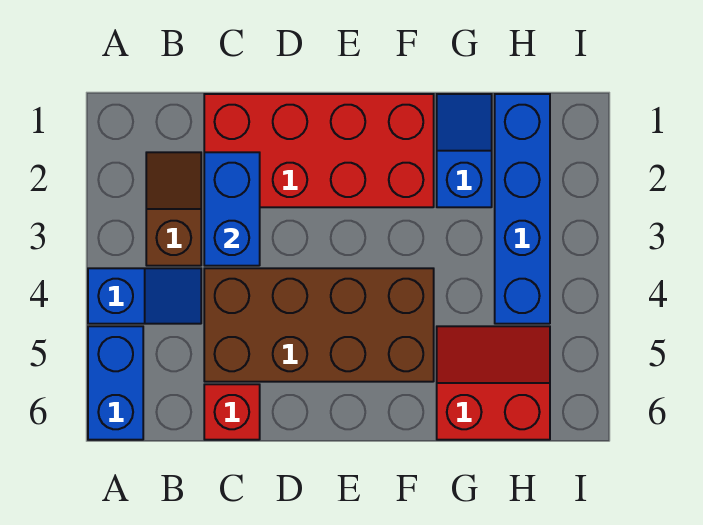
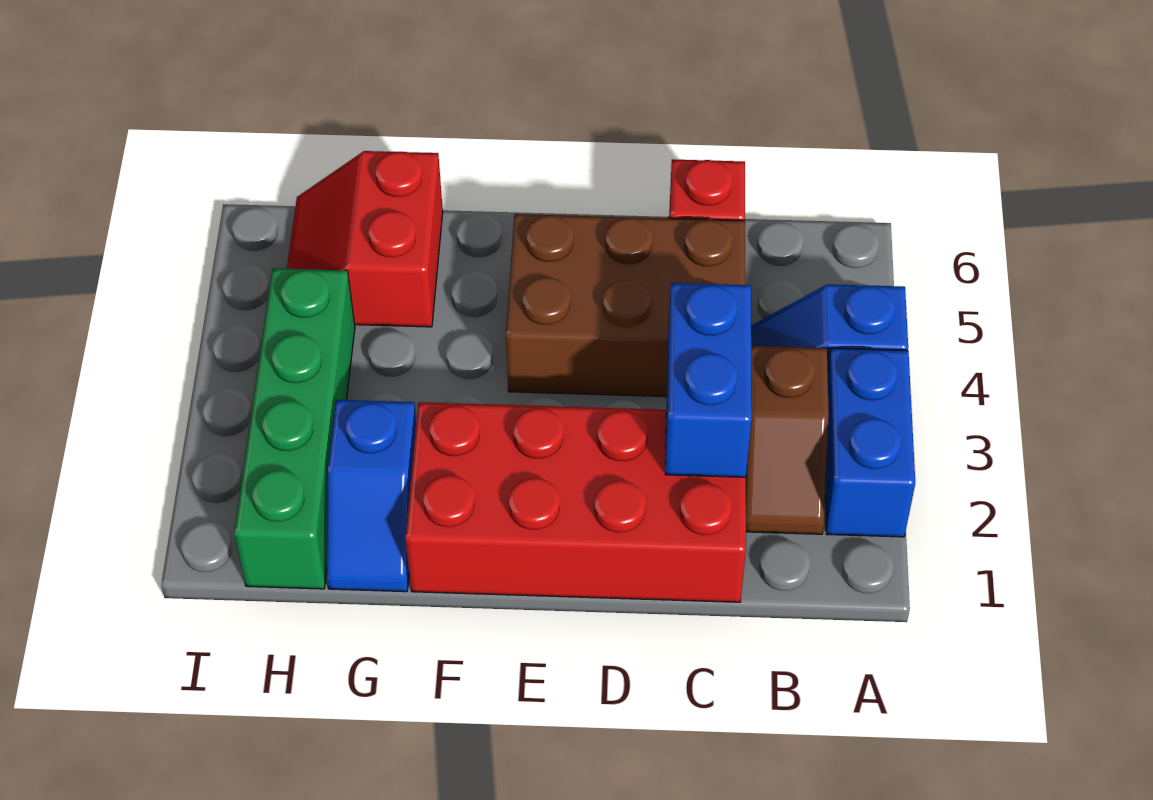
blue brick A5:A6 level 1 -> blue brick A2:A3 level 1
brown brick C4:F5 level 1 -> brown brick C4:E5 level 1
red slope G5:H6 level 1 top 6 -> red slope G5:H6 level 1 top G
blue brick H1:H4 level 1 -> green brick H1:H4 level 1

